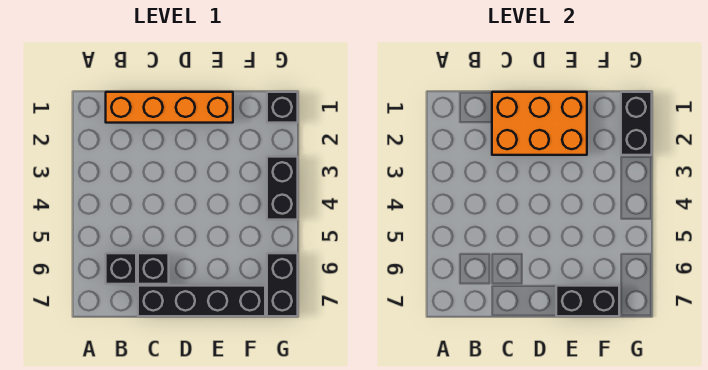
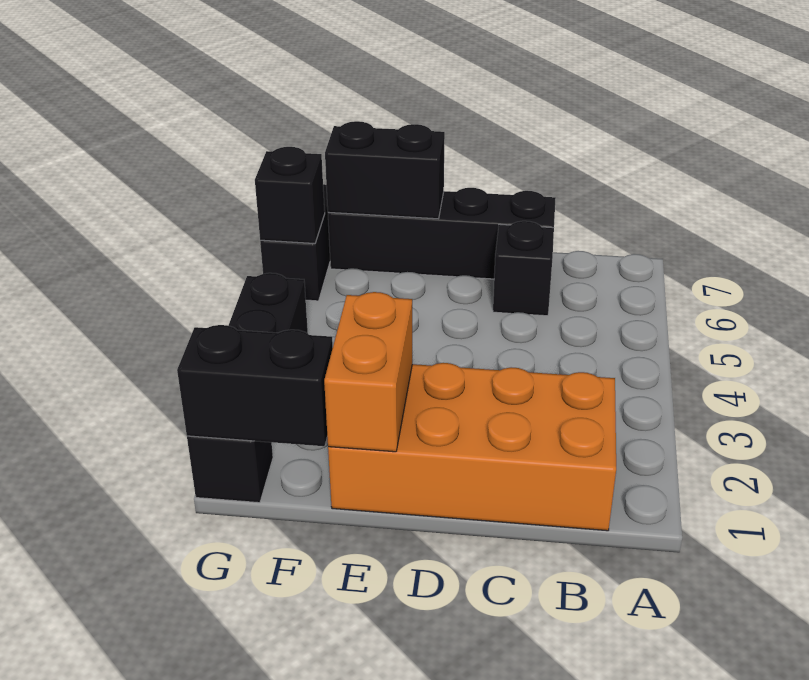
orange brick B1:E1 level 1 -> orange brick B1:E2 level 1
black brick B6 level 1 -> black brick G6 level 2
orange brick C1:E2 level 2 -> orange brick E1:E2 level 2
black brick G1:G2 level 2 -> black brick F1:G1 level 2

